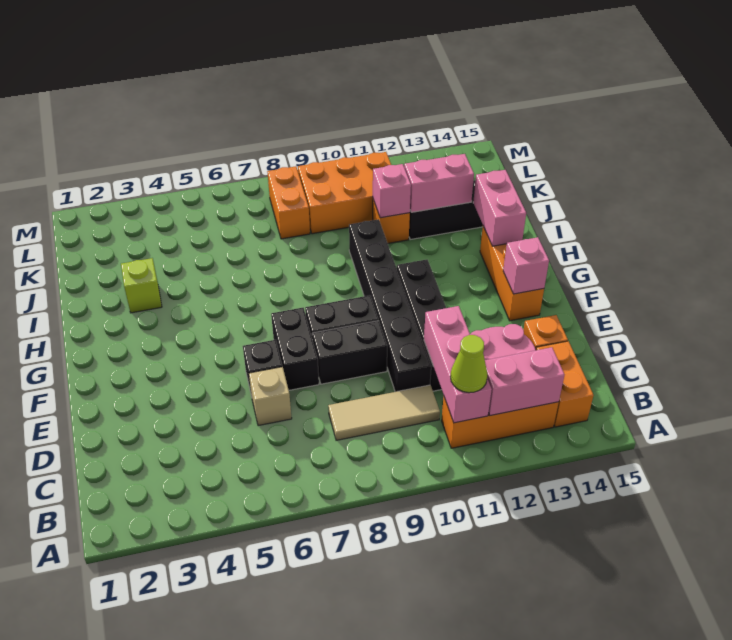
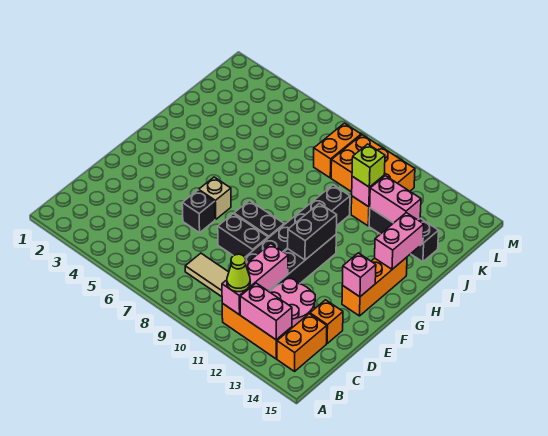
tan brick D6 level 1 -> tan brick F6 level 1
black brick E7:F7 level 1 -> black brick F11:G11 level 2
lime brick I3 level 1 -> lime brick J11 level 3

